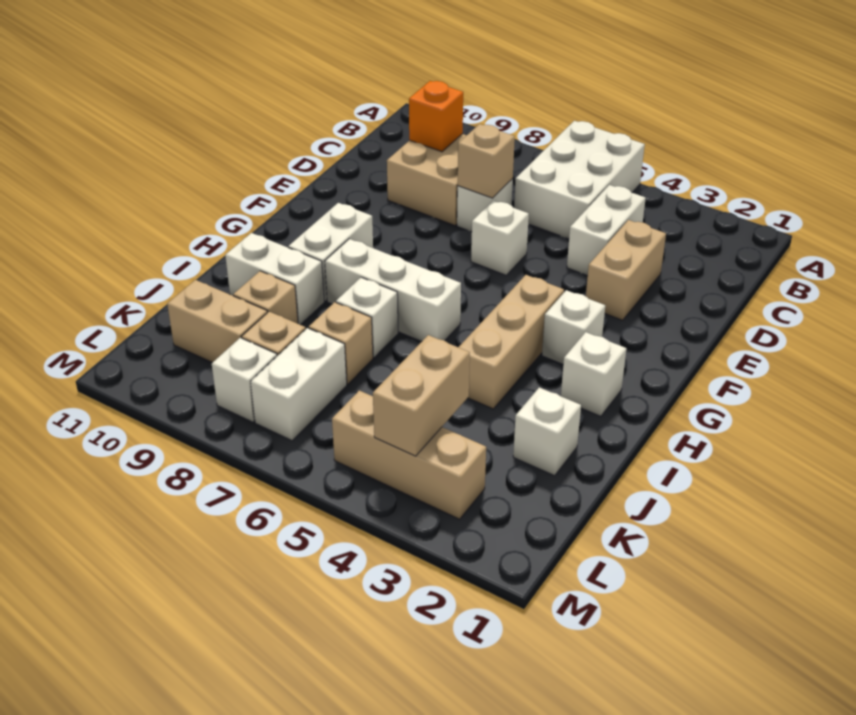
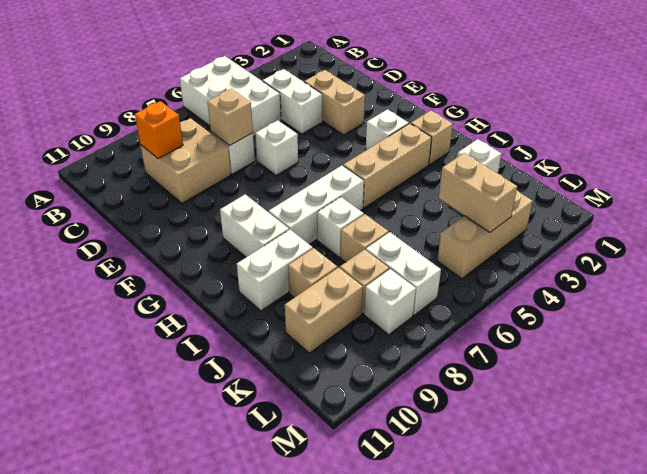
tan brick G4:I4 level 1 -> tan brick H3:H5 level 1
white brick H2 level 1 -> tan brick H2 level 1

